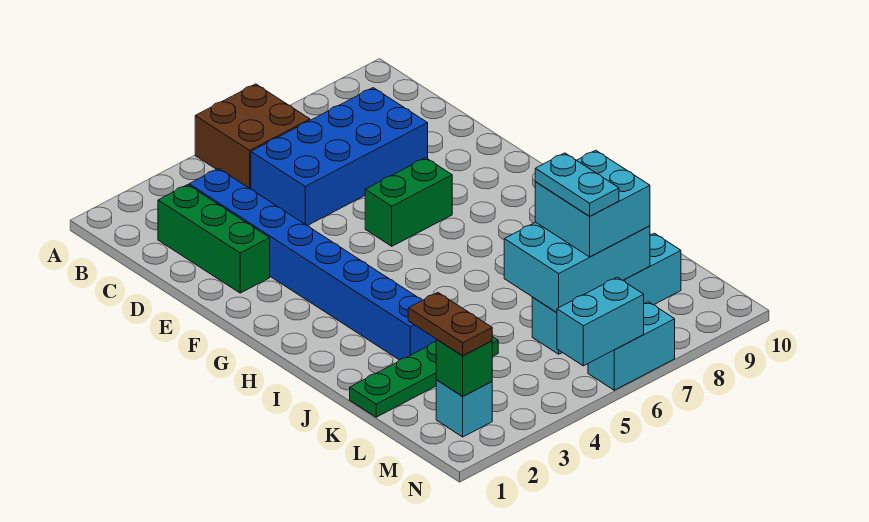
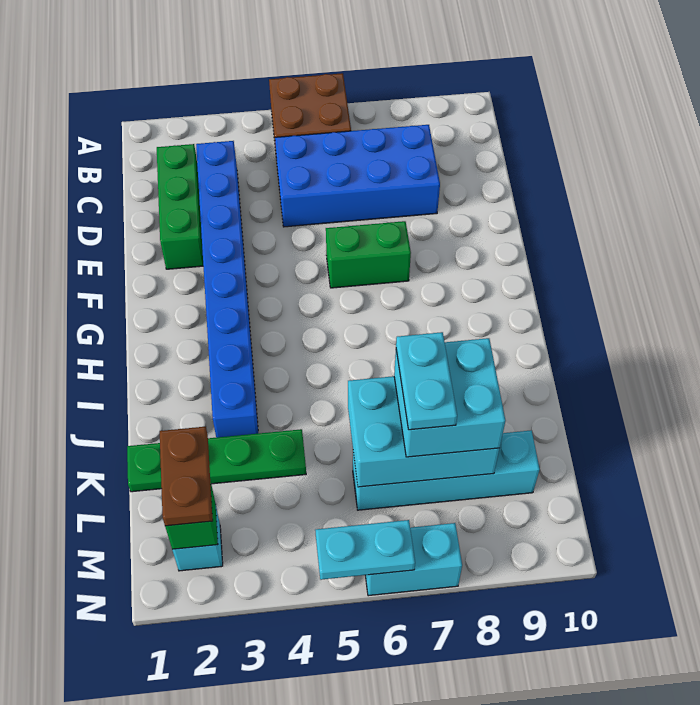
cyan brick N5:N6 level 2 -> cyan plate N5:N6 level 2

